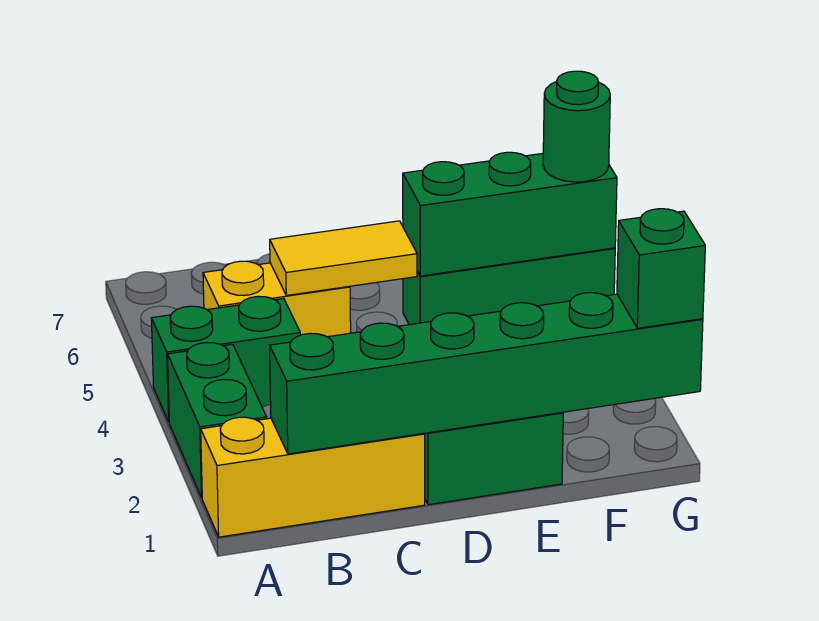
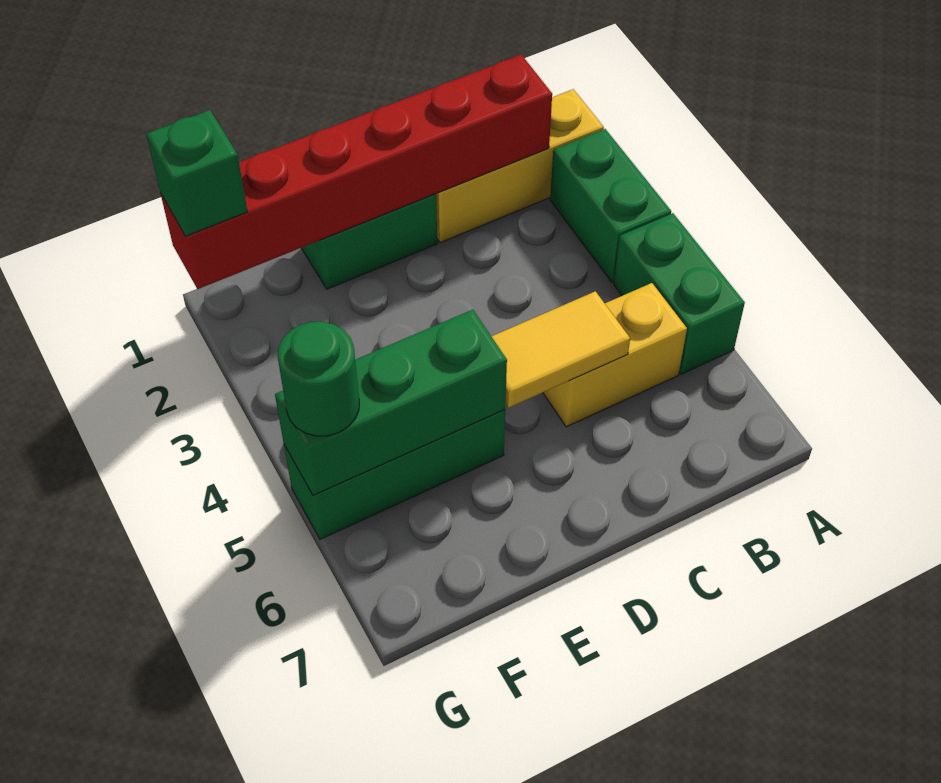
green brick A4:B4 level 1 -> green brick A4:A5 level 1
green brick B1:G1 level 2 -> red brick B1:G1 level 2

